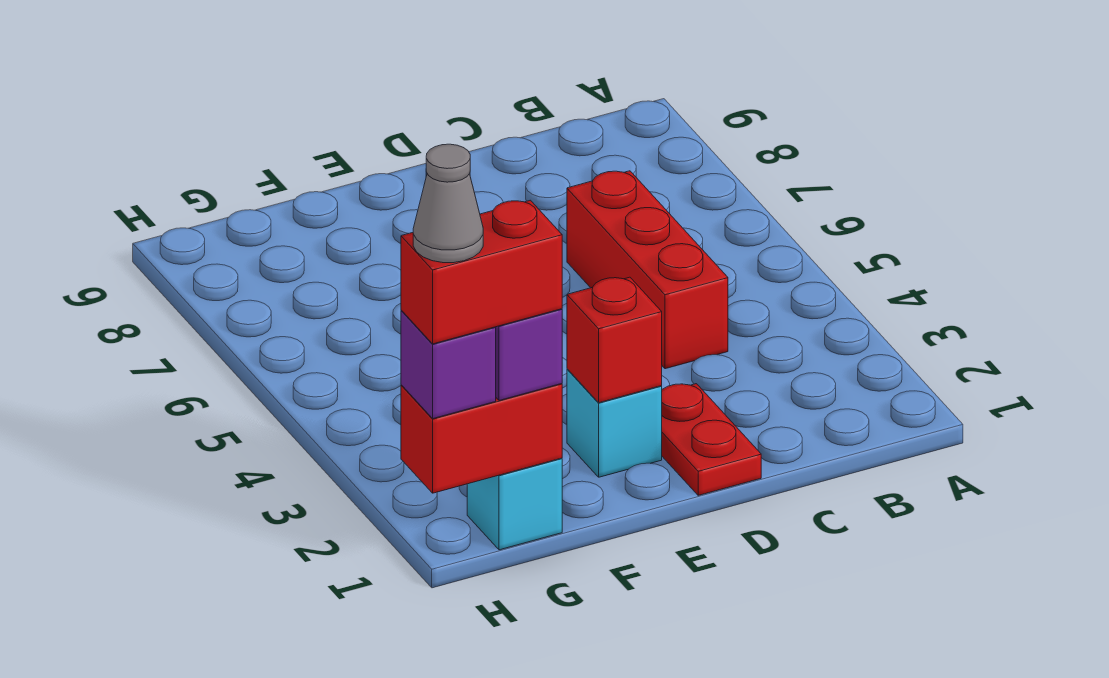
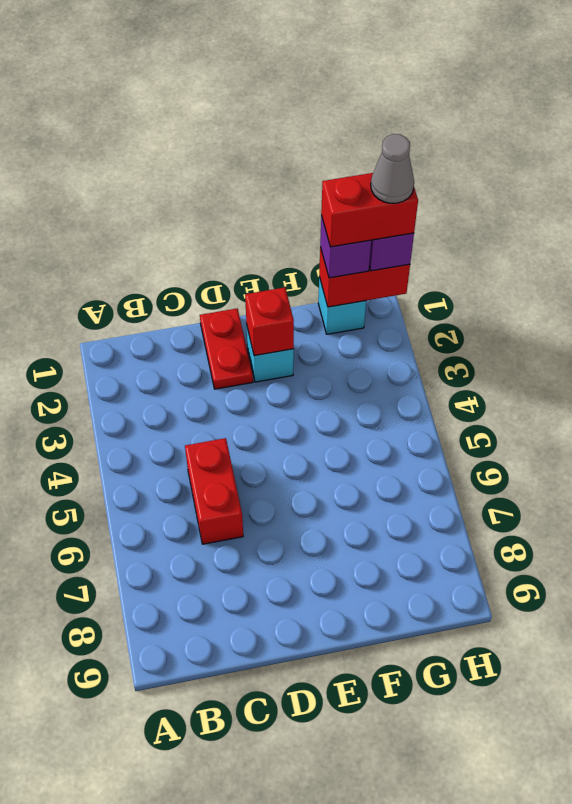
red brick C4:C6 level 1 -> red brick C5:C6 level 1

